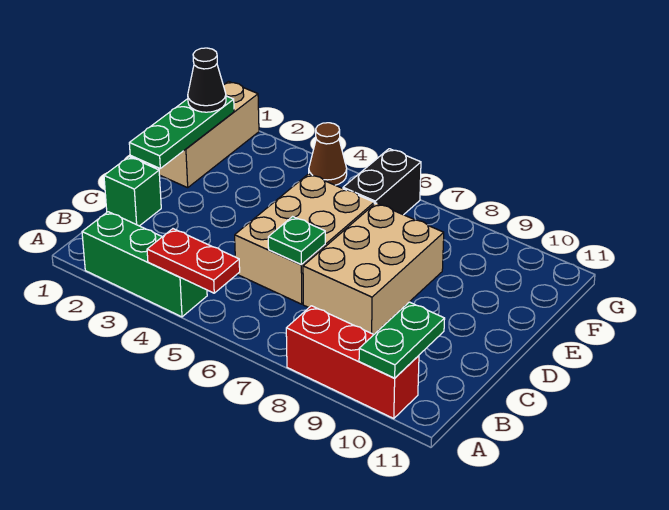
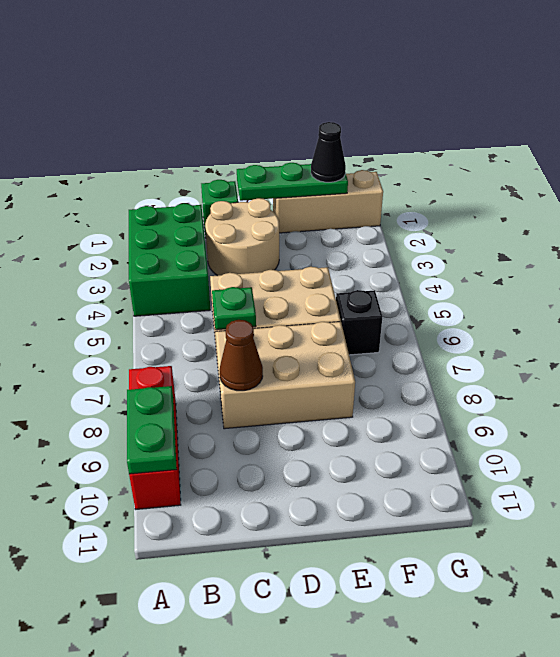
green brick A2:A4 level 1 -> green brick A2:B4 level 1
red plate A4:A5 level 2 -> none
green plate A10:B10 level 2 -> green plate A9:A10 level 2
none -> tan round brick C2:D3 level 1
black brick F6:G6 level 1 -> black brick F6 level 1
brown cone G4 level 1 -> brown cone C8 level 2

